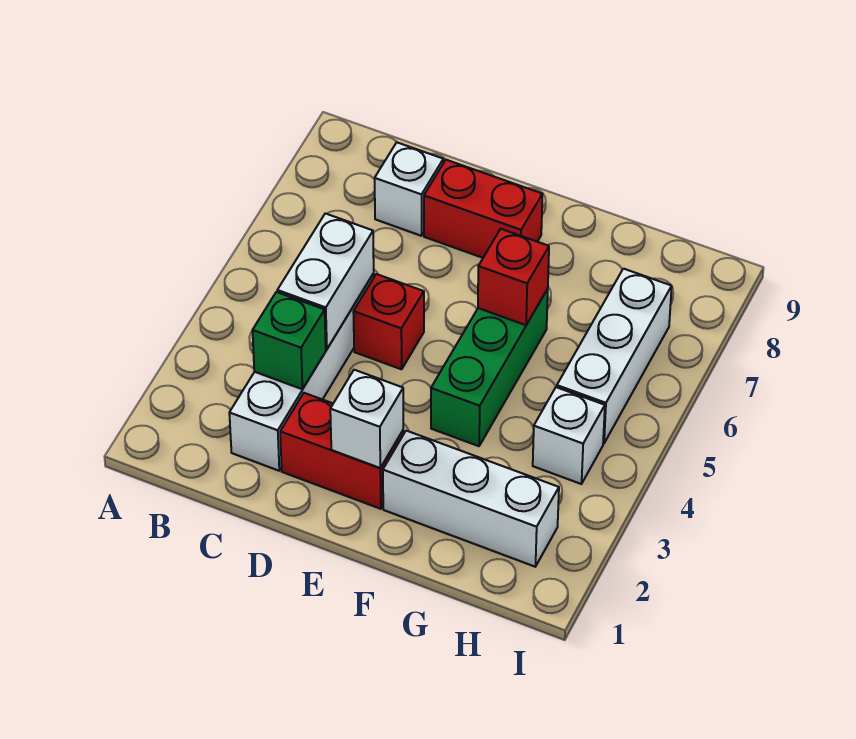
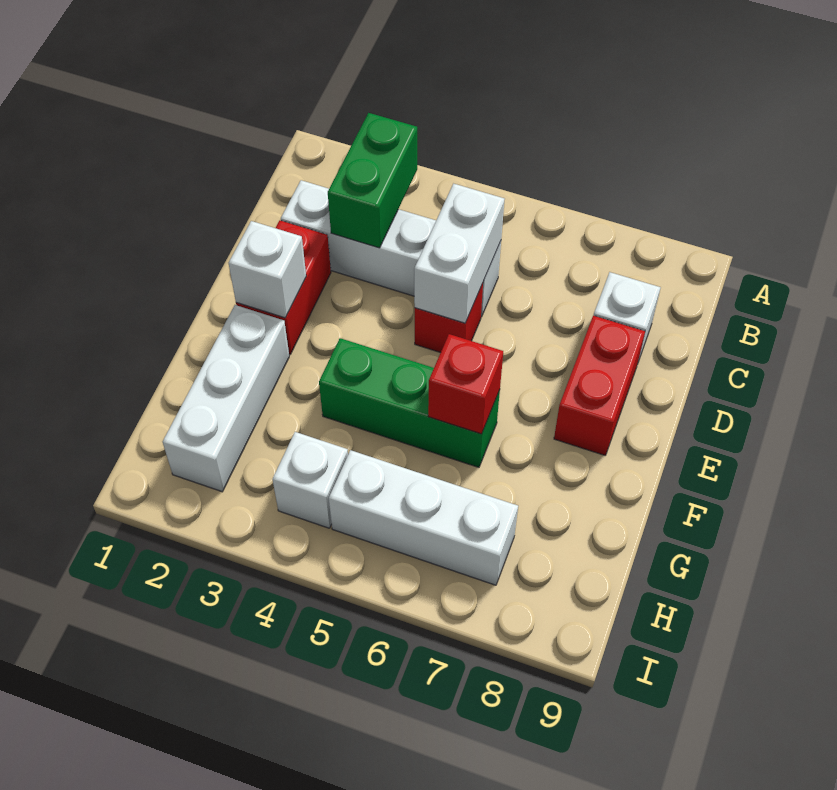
green brick C3 level 2 -> green brick B3:C3 level 2
white brick C4:C5 level 2 -> white brick C5:D5 level 2

